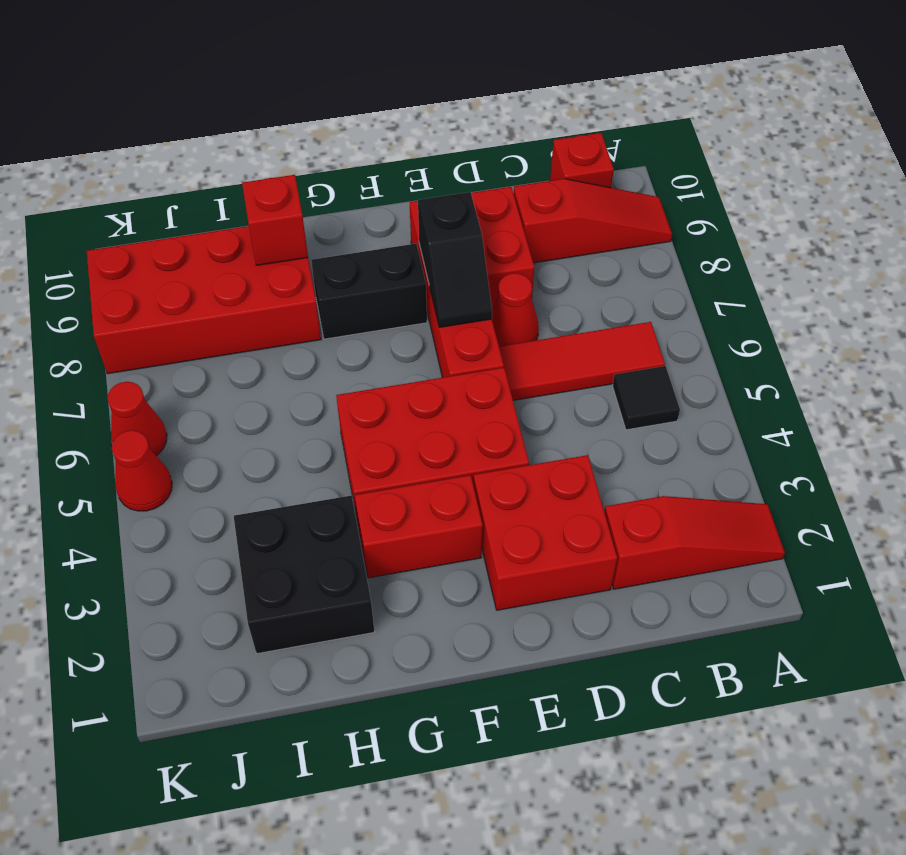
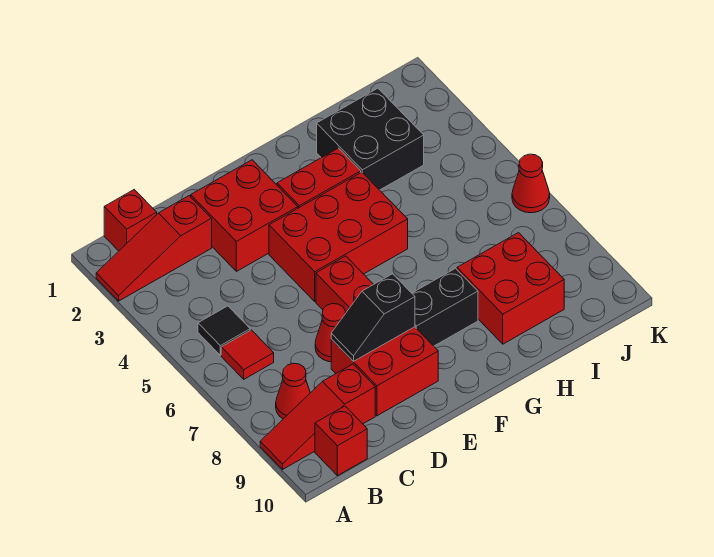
red tile B6:D6 level 1 -> red tile B6 level 1
black slope E7:E8 level 2 top 8 -> black slope D8:E8 level 2 top E
red brick H8:K9 level 1 -> red brick H8:I9 level 1
red brick H9 level 2 -> red brick B1 level 1
red cone K5 level 1 -> red cone B8 level 1

